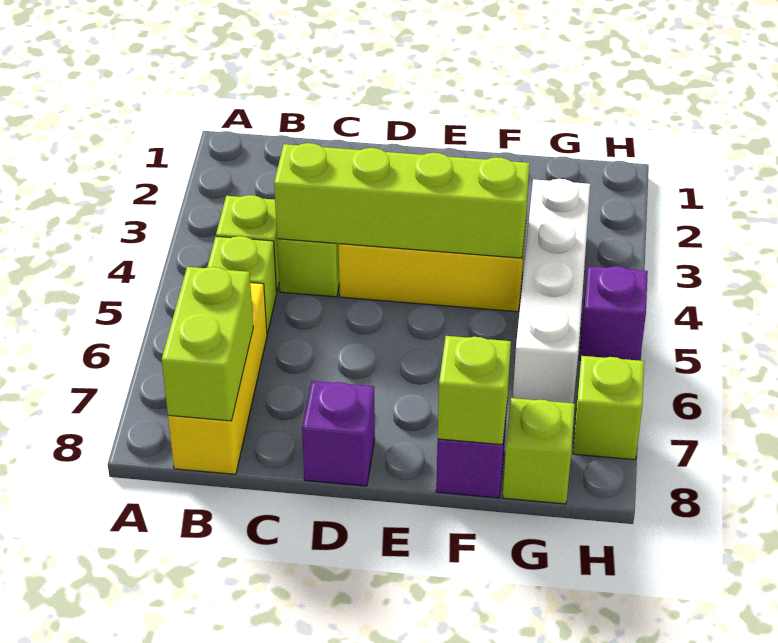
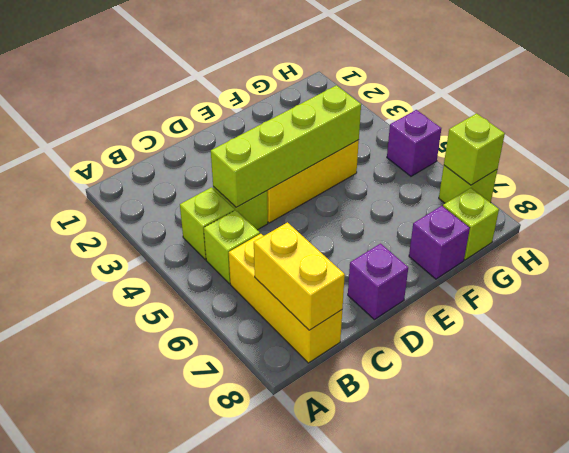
lime brick B7:B8 level 2 -> yellow brick B7:B8 level 2
lime brick F8 level 2 -> lime brick H7 level 2
white brick G3:G6 level 1 -> none

